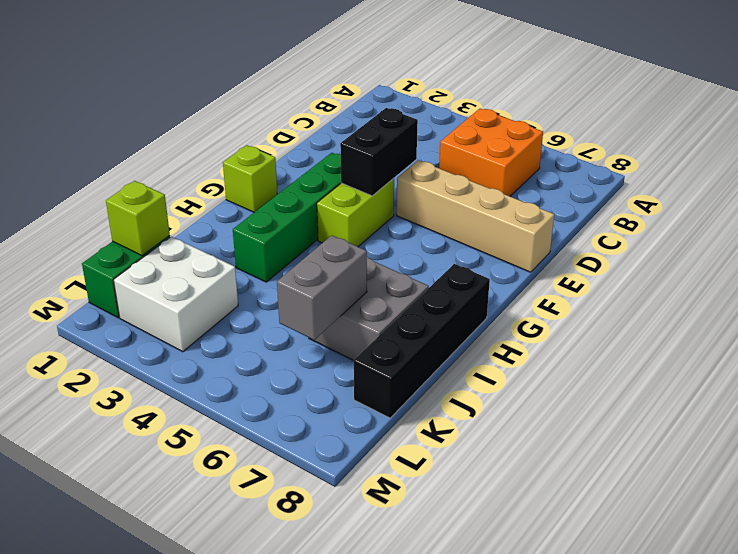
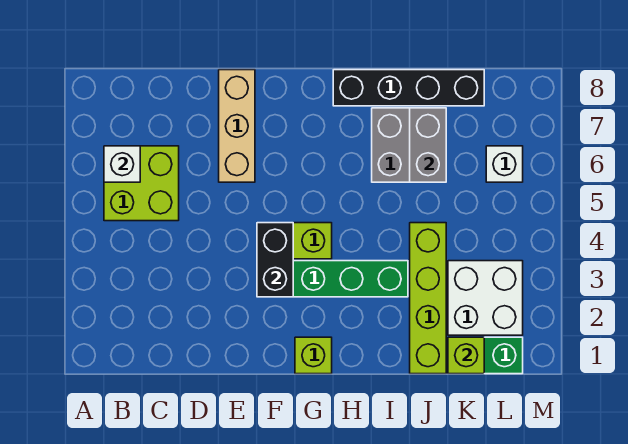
orange brick B5:C6 level 1 -> lime brick B5:C6 level 1
none -> white brick B6 level 2
black brick E4:F4 level 2 -> black brick F3:F4 level 2
tan brick E5:E8 level 1 -> tan brick E6:E8 level 1
none -> lime brick J1:J4 level 1
grey brick J6:K6 level 2 -> grey brick J6:J7 level 2
none -> white brick L6 level 1

